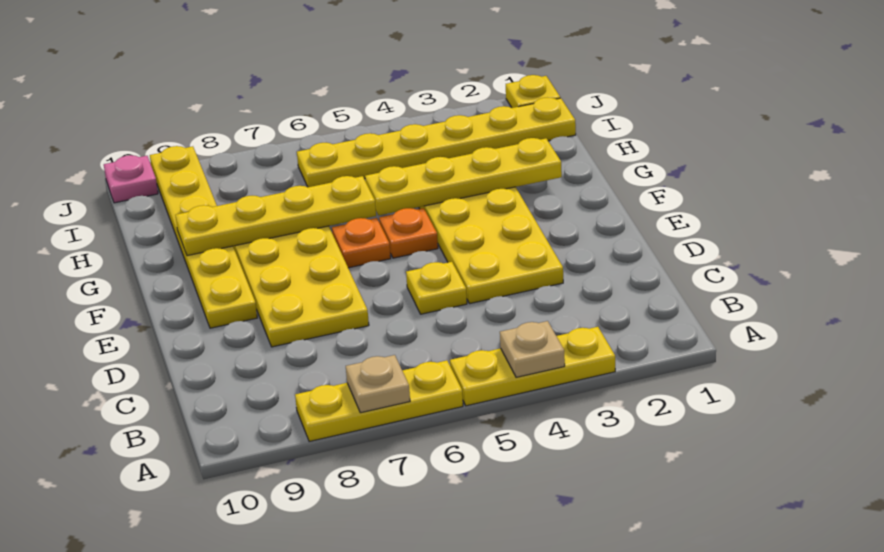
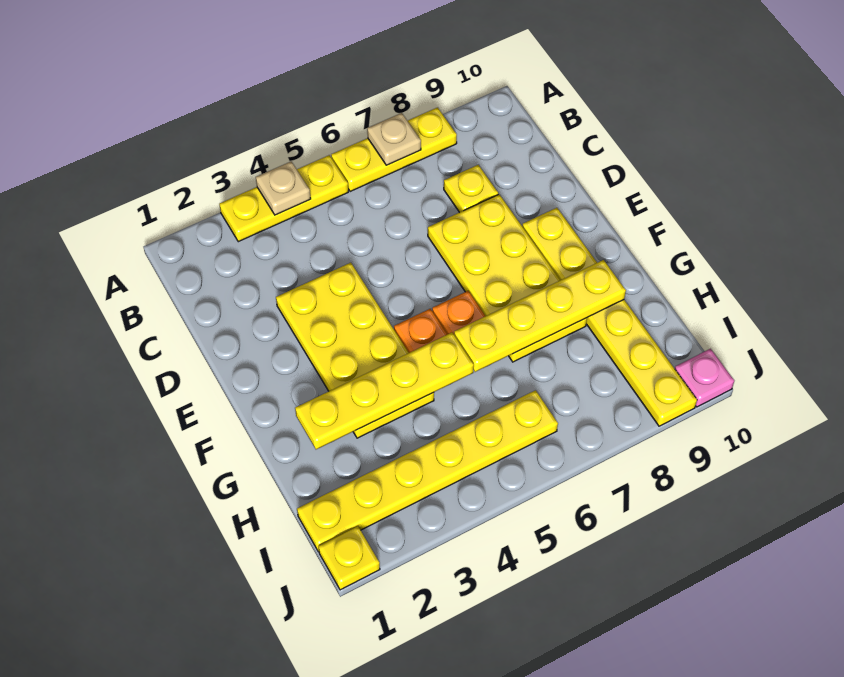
yellow plate D5 level 1 -> yellow plate C8 level 1

